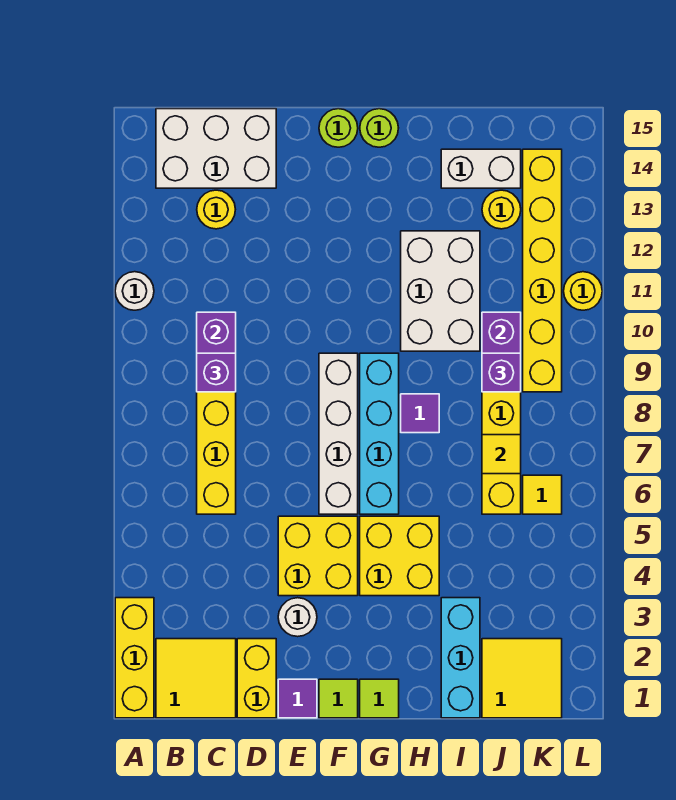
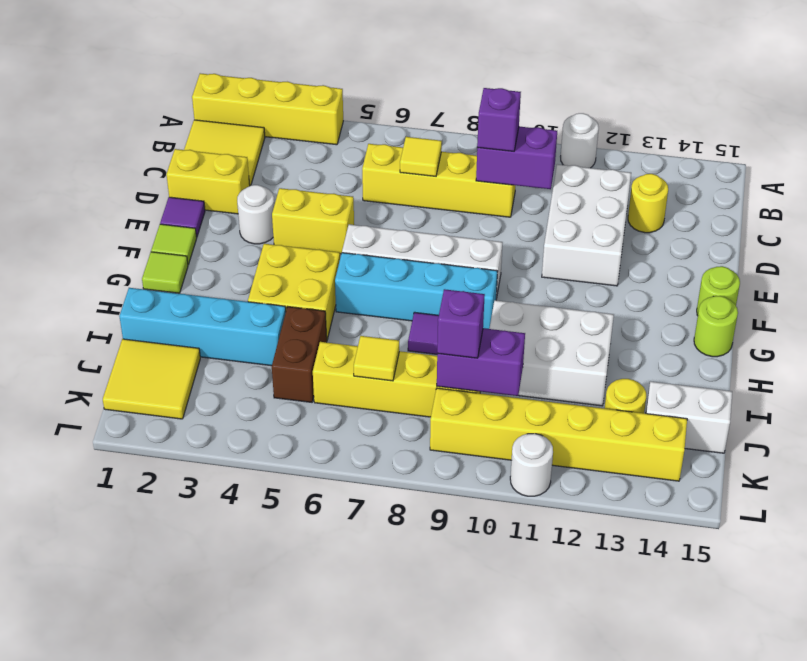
yellow brick A1:A3 level 1 -> yellow brick A1:A4 level 1
white brick B14:D15 level 1 -> white brick C11:E12 level 1
yellow brick E4:F5 level 1 -> yellow brick E4:E5 level 1
cyan brick I1:I3 level 1 -> cyan brick I1:I4 level 1
none -> brown brick I5:J5 level 1
white brick I14:J14 level 1 -> white brick J14:J15 level 1
yellow tile K6 level 1 -> yellow tile C7 level 2
yellow round brick L11 level 1 -> white round brick L11 level 1

